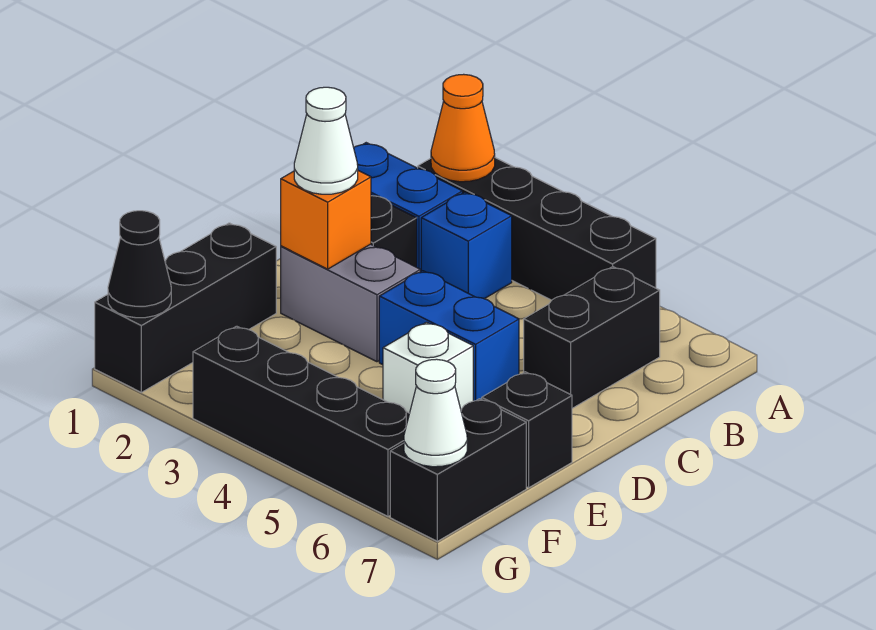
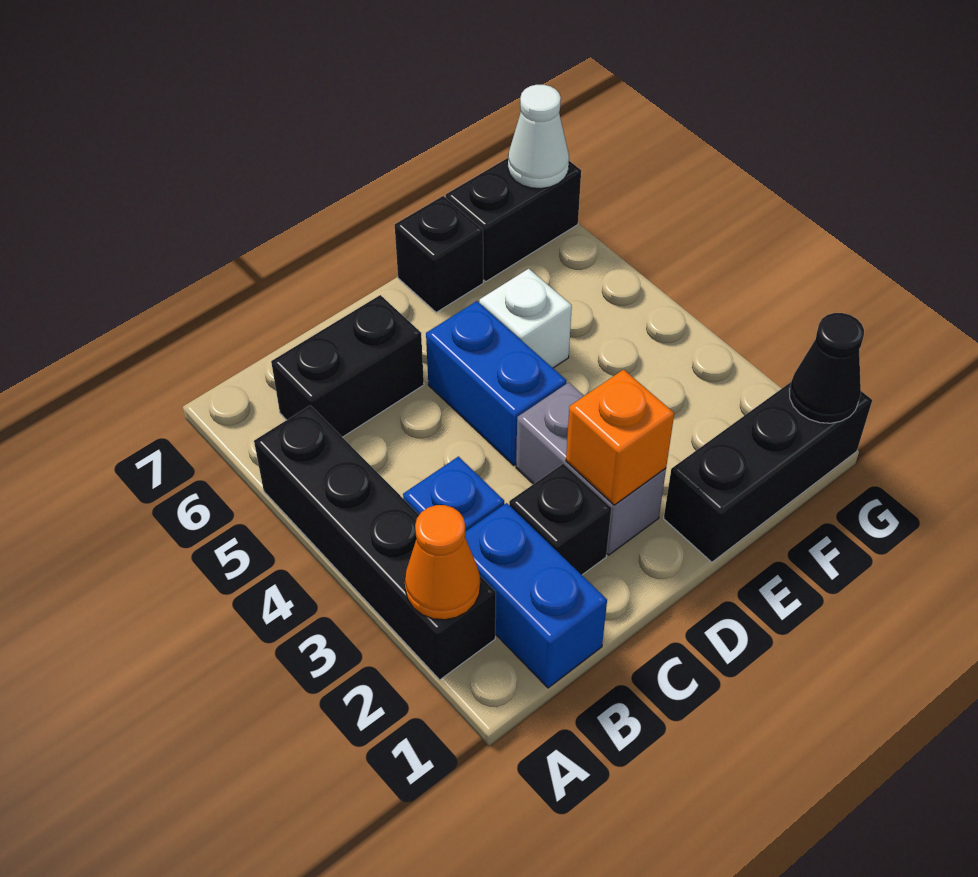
white cone D2 level 3 -> none
black brick G3:G6 level 1 -> none

